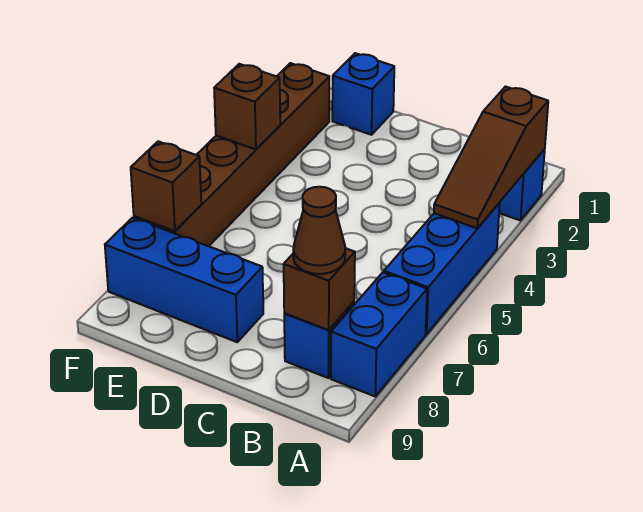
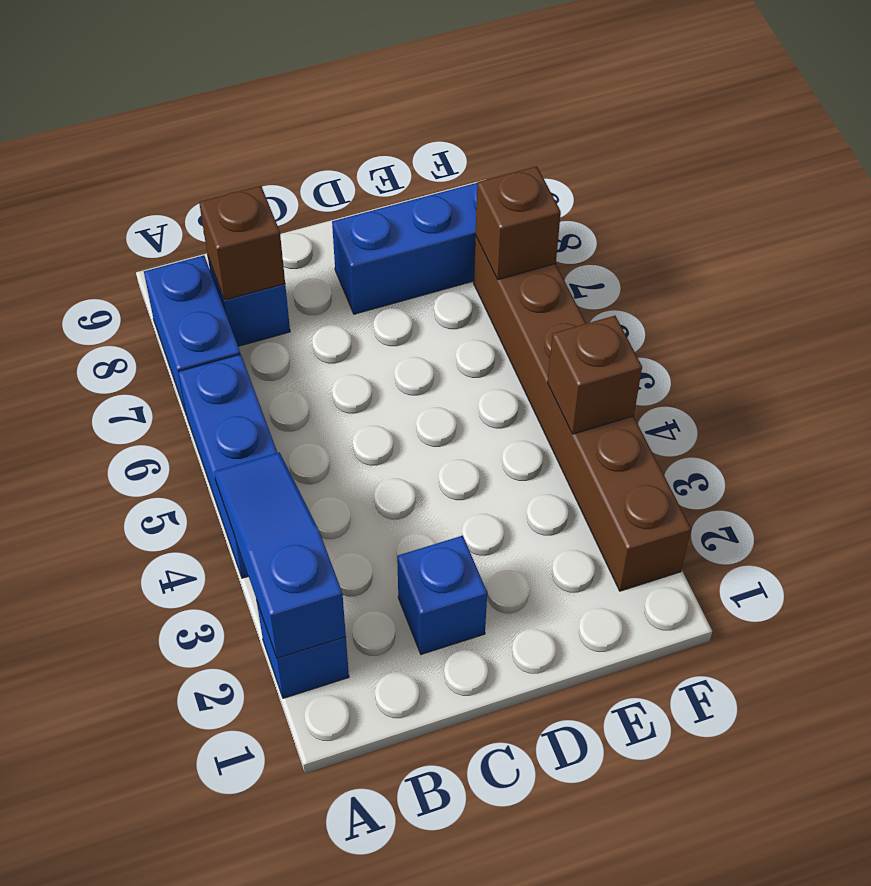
brown slope A2:A4 level 2 top 2 -> blue slope A2:A4 level 2 top 2
brown cone B8 level 3 -> none
blue brick E1 level 1 -> blue brick C2 level 1

